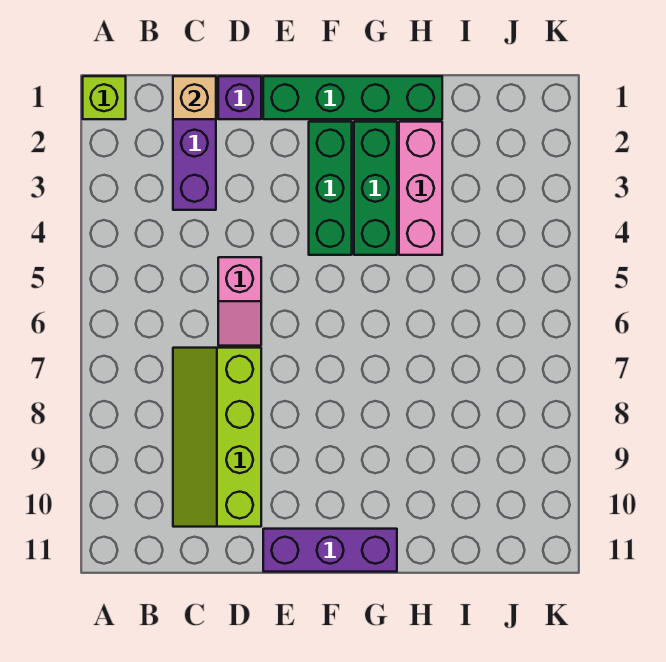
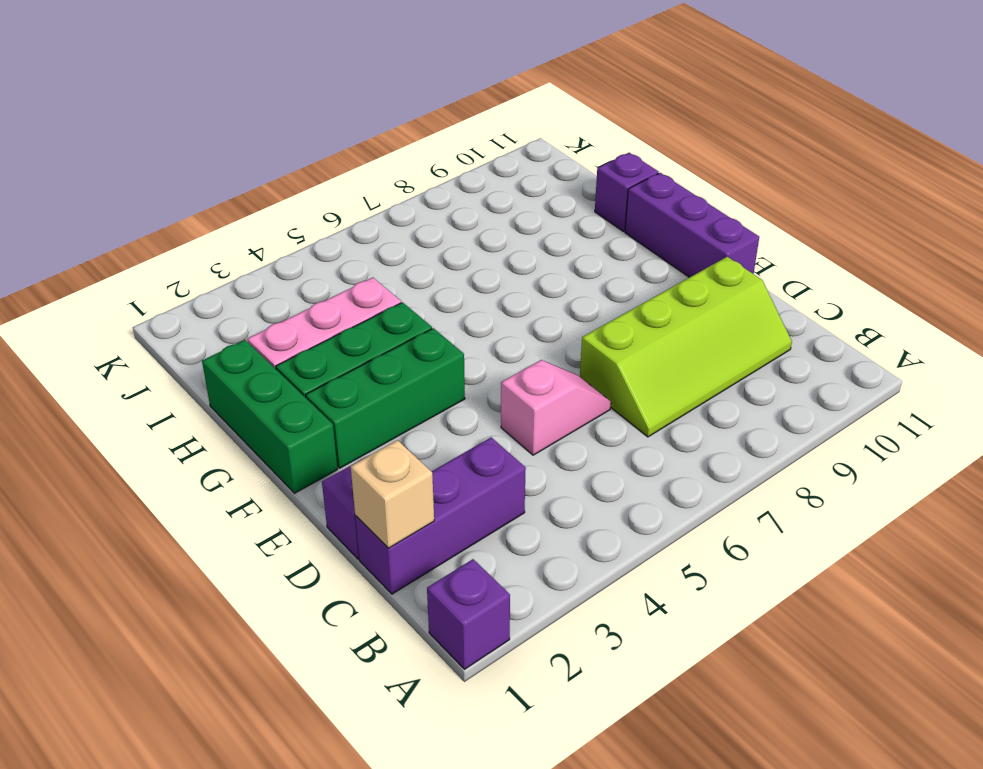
lime brick A1 level 1 -> purple brick A1 level 1
green brick E1:H1 level 1 -> green brick F1:H1 level 1
none -> purple brick H11 level 1

